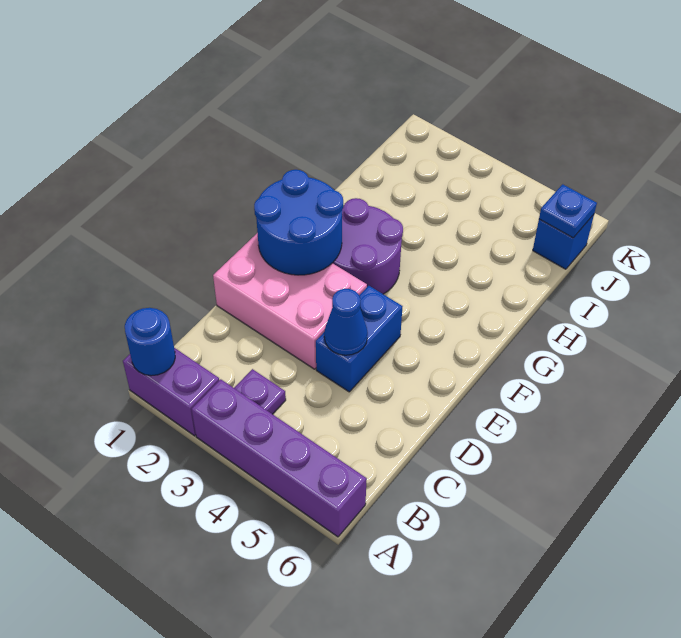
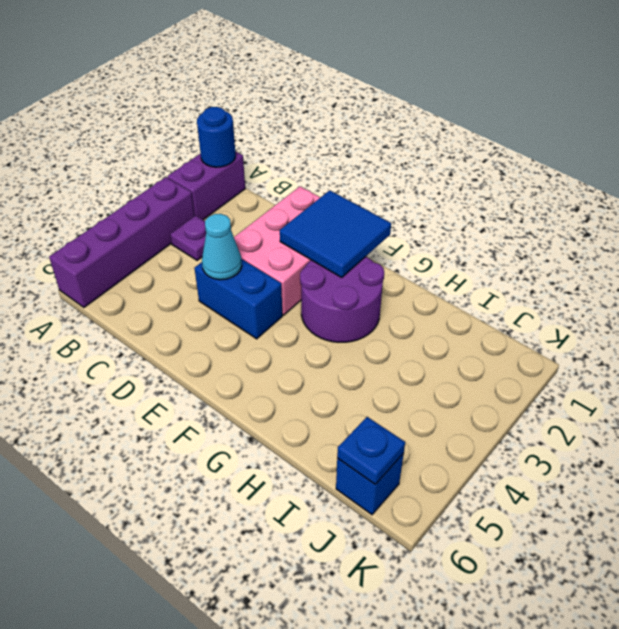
blue cone D4 level 2 -> cyan cone D4 level 2
blue round brick E1:F2 level 2 -> blue tile E1:F2 level 2

